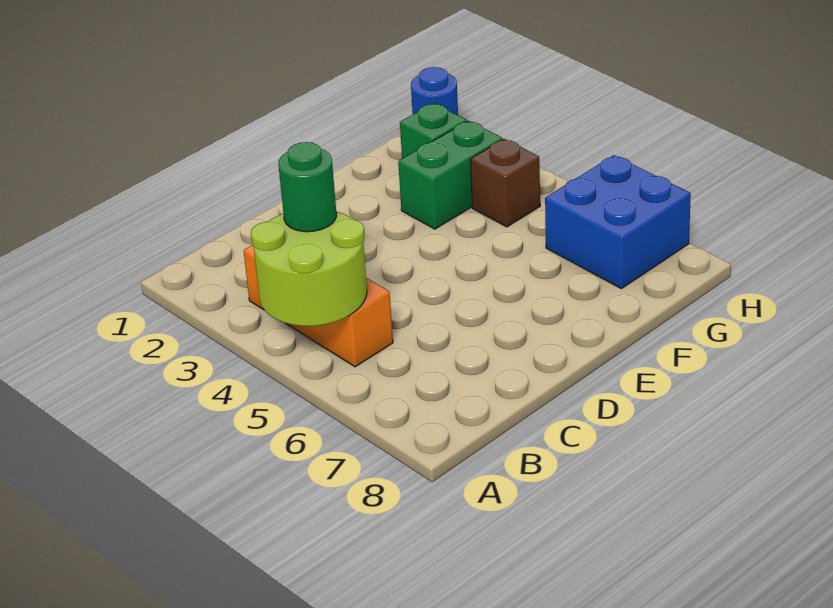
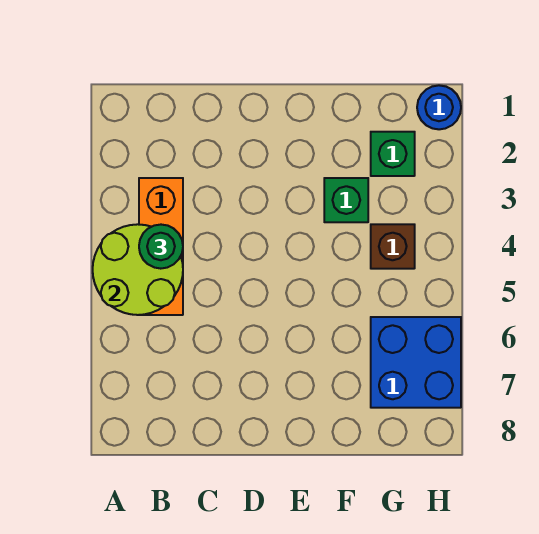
green brick F3:G3 level 1 -> green brick F3 level 1

